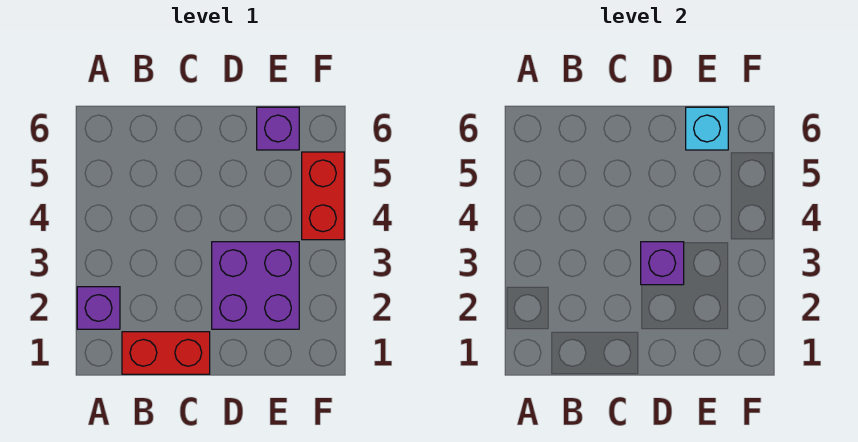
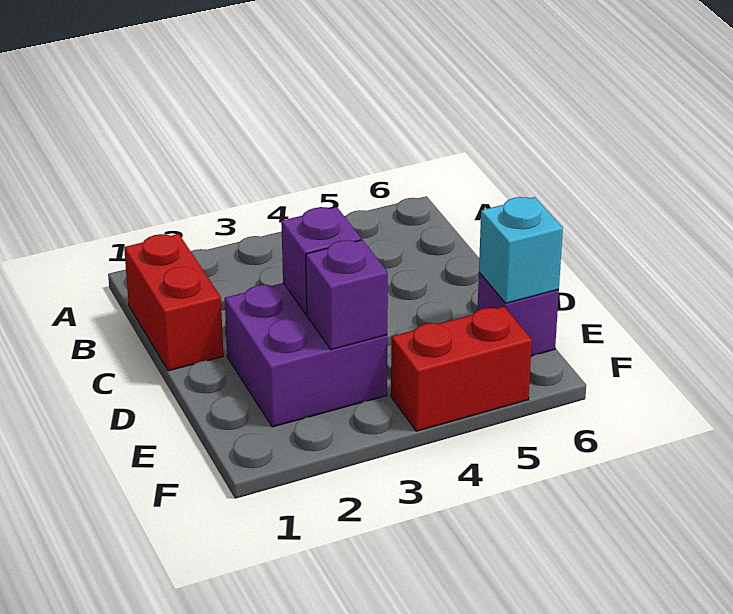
purple brick A2 level 1 -> purple brick E3 level 2

